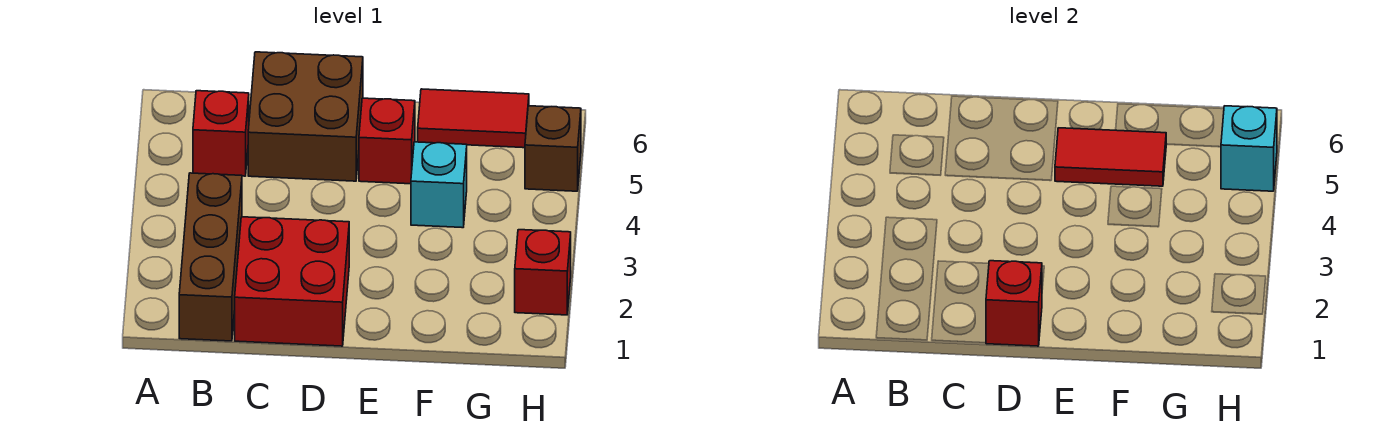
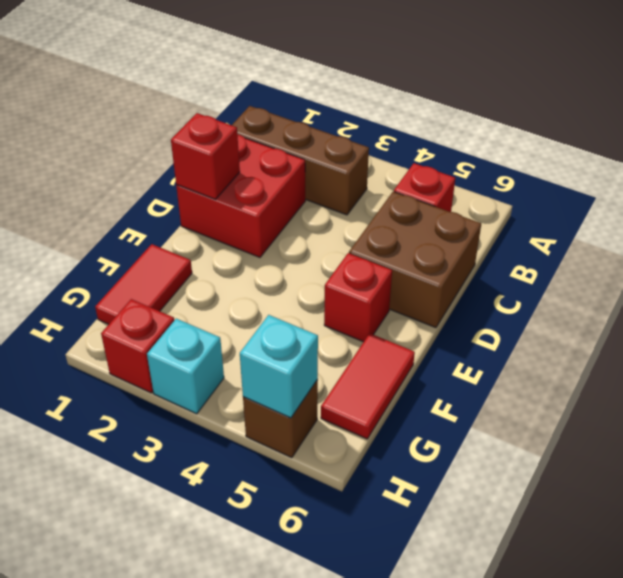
red tile E5:F5 level 2 -> red tile F1:G1 level 1
cyan brick F4 level 1 -> cyan brick H3 level 1

